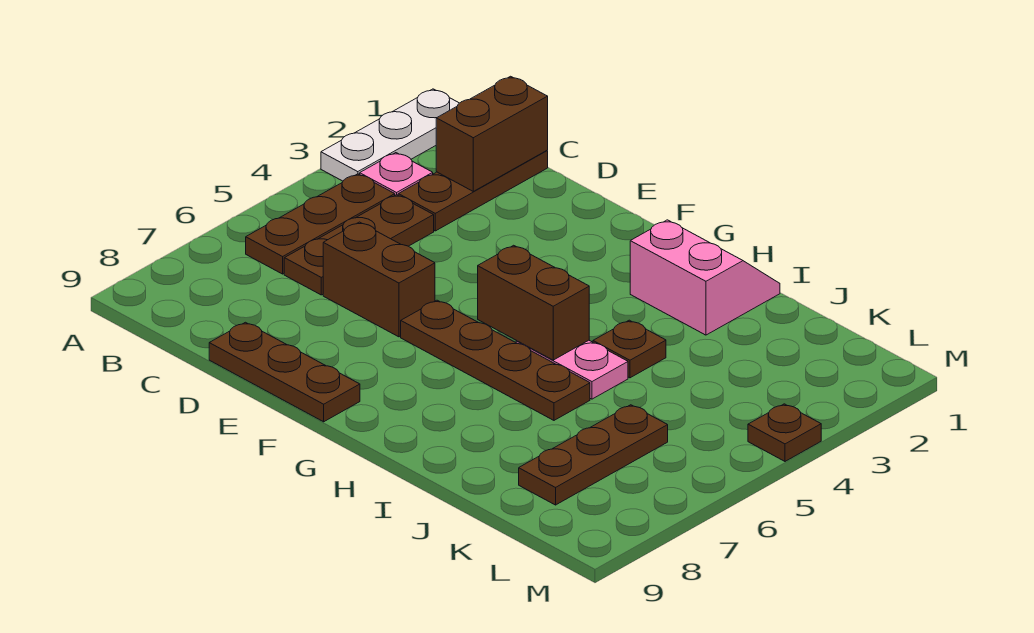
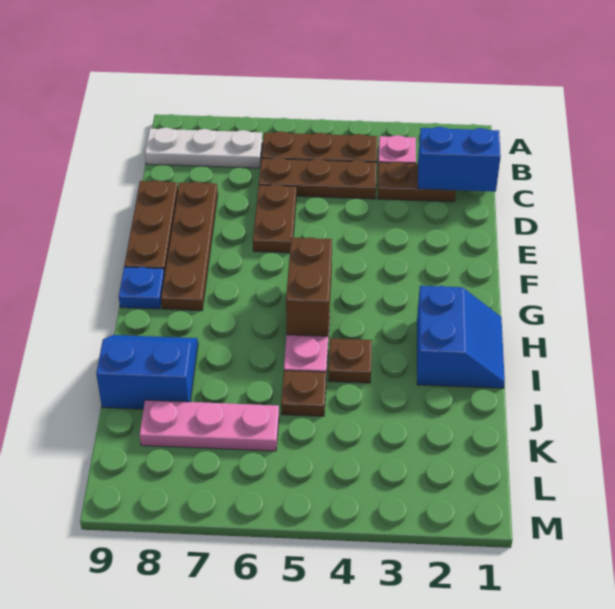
white plate A1:A3 level 1 -> white plate B7:B9 level 1
brown plate C1:C3 level 1 -> brown plate C2:C3 level 1
brown brick C1:C2 level 2 -> blue brick C1:C2 level 2
brown brick D6:E6 level 1 -> brown plate D6:E6 level 1
brown plate F6:I6 level 1 -> brown plate D8:G8 level 1
none -> blue plate G9 level 1
pink slope H1:I2 level 1 top 2 -> blue slope H1:I2 level 1 top 2
none -> blue slope I8:J9 level 1 top J
brown plate K6:K8 level 1 -> pink plate K6:K8 level 1
brown plate M4 level 1 -> brown plate J5 level 1

